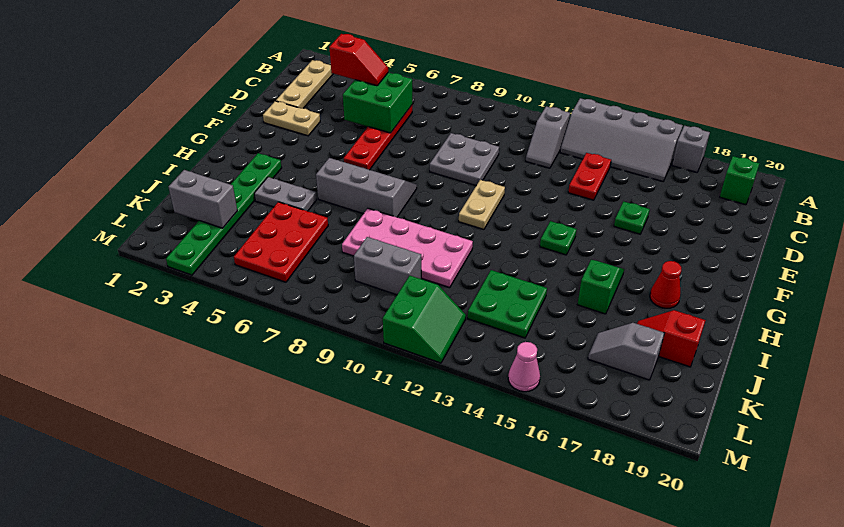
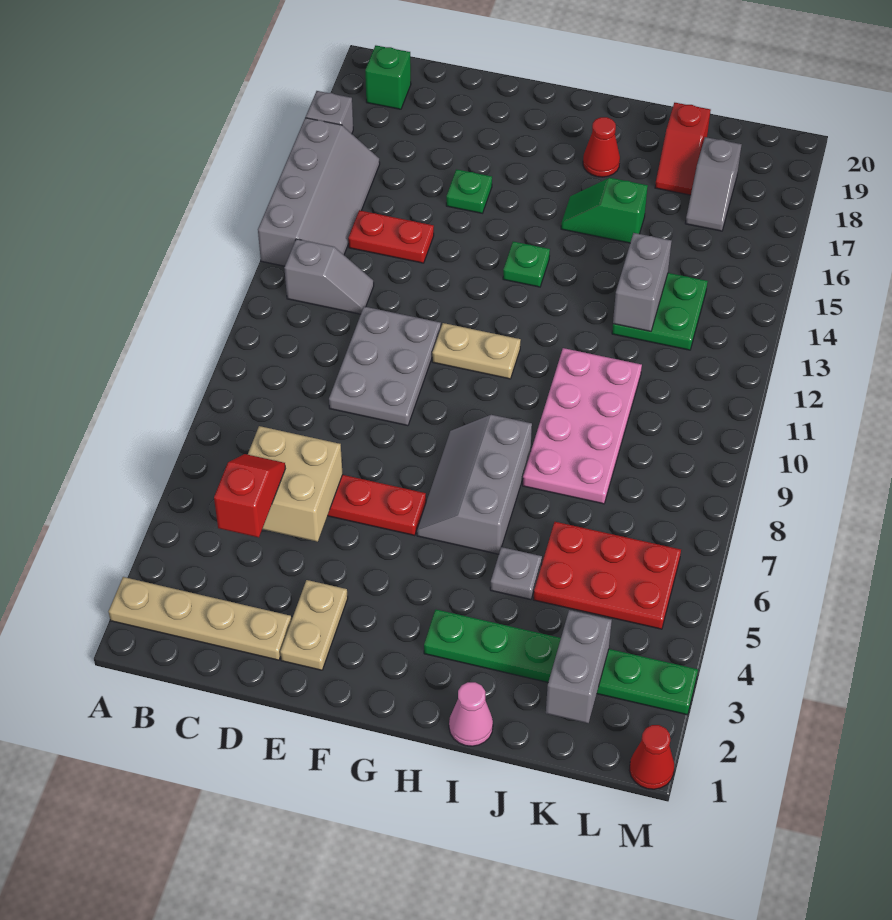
tan plate B2:D2 level 1 -> tan plate A2:D2 level 1
green brick C5:D6 level 2 -> tan brick C5:D6 level 2
grey plate D9:E10 level 1 -> grey plate D9:E11 level 1
grey plate I4:I5 level 1 -> grey plate I5 level 1
grey brick K9:K10 level 1 -> grey brick J13:J14 level 2
green slope L11:M12 level 1 top 11 -> none
none -> red cone M1 level 1
pink cone M15 level 1 -> pink cone I1 level 1

